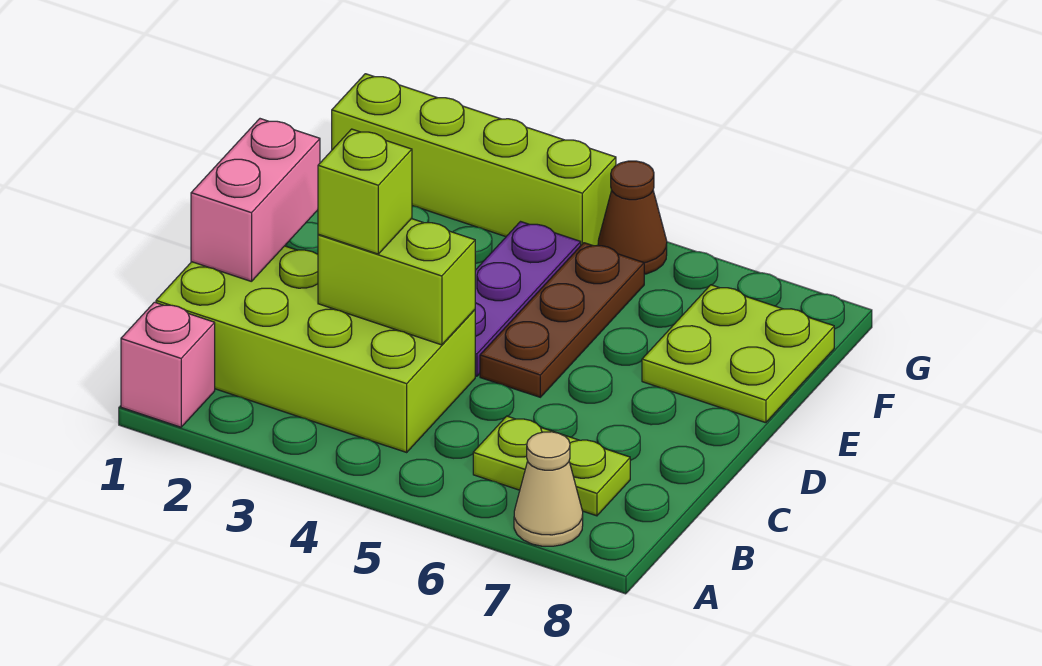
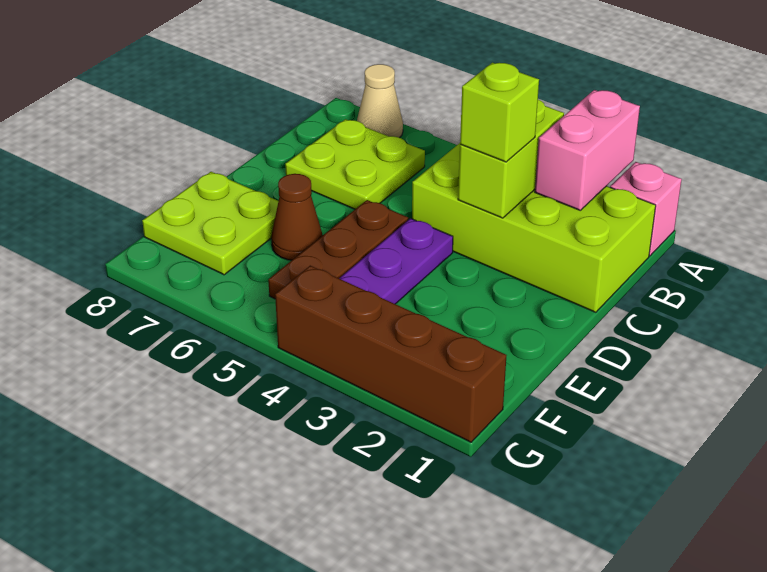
lime plate B6:B7 level 1 -> lime plate B6:C7 level 1
pink brick C1:D1 level 2 -> pink brick A2:B2 level 2
lime brick C3:C4 level 2 -> lime brick B3:C3 level 2
lime brick G1:G4 level 1 -> brown brick G1:G4 level 1
brown cone G5 level 1 -> brown cone E6 level 1

